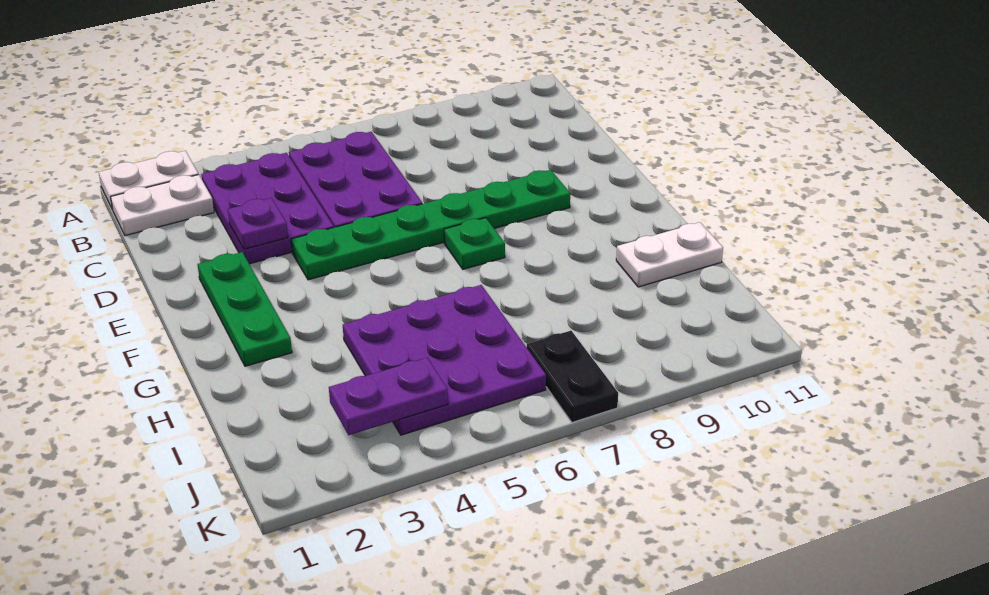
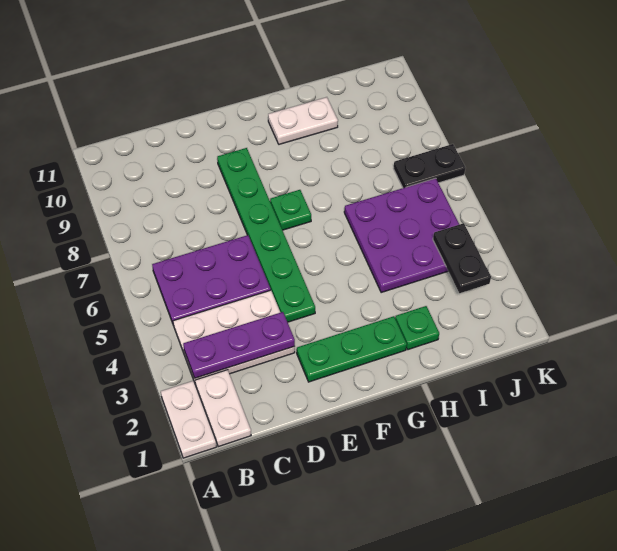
purple plate B3:D4 level 1 -> white plate B3:D4 level 1
purple plate D3 level 2 -> purple plate B3:D3 level 2
none -> green plate H2 level 1
white plate H10:H11 level 1 -> white plate G10:H10 level 1
purple plate J3:J4 level 2 -> black plate J3:J4 level 2

